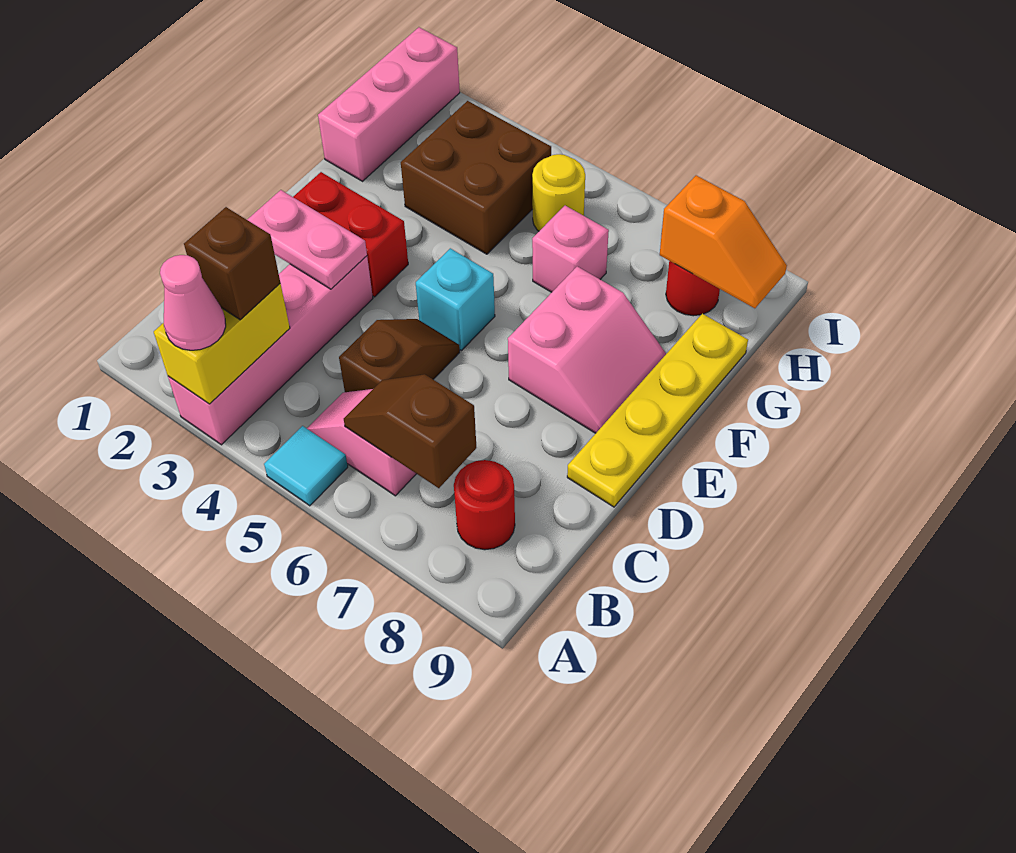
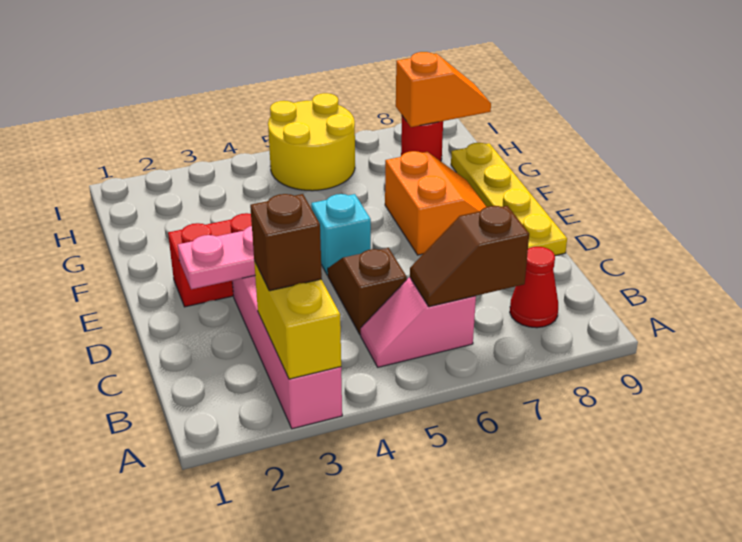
pink cone A3 level 3 -> none
cyan tile A5 level 1 -> none
red round brick B8 level 1 -> red cone B8 level 1
pink slope E7:F8 level 1 top 7 -> orange slope E7:F8 level 1 top 7
pink brick G1:I1 level 1 -> none
brown brick G3:H4 level 1 -> none
pink brick G6 level 1 -> none
yellow round brick H5 level 1 -> yellow round brick H5:I6 level 1

